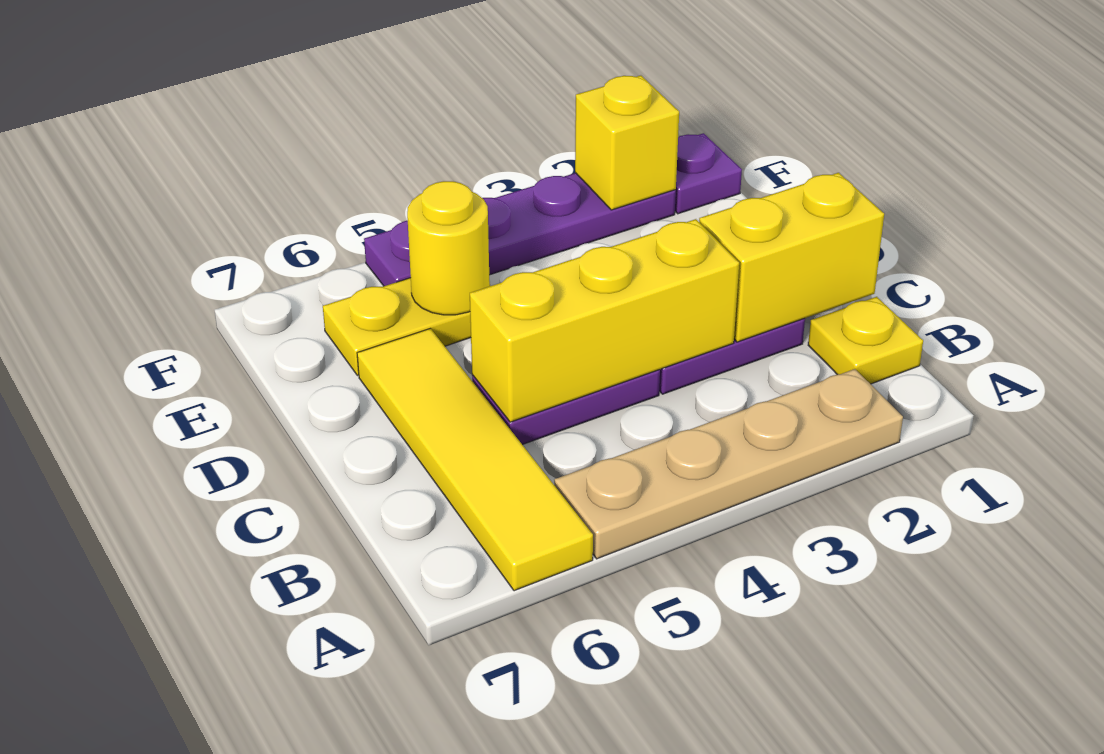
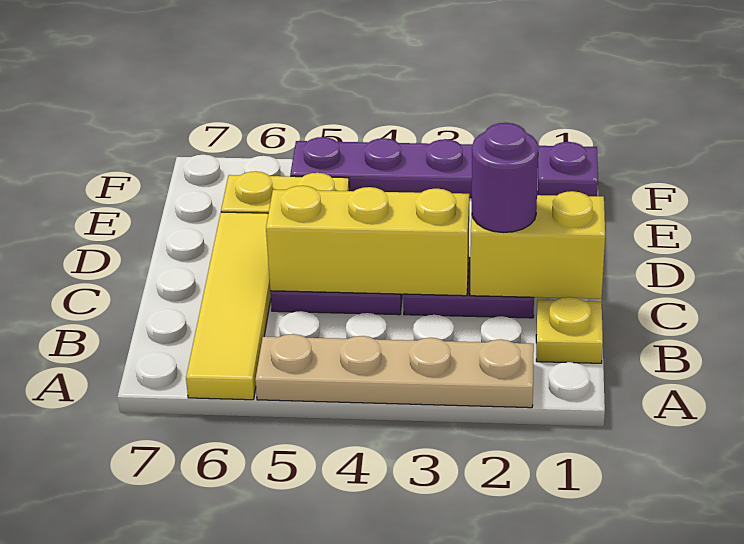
none -> purple round brick C2 level 3
yellow round brick E5 level 2 -> none
yellow brick F2 level 2 -> none

